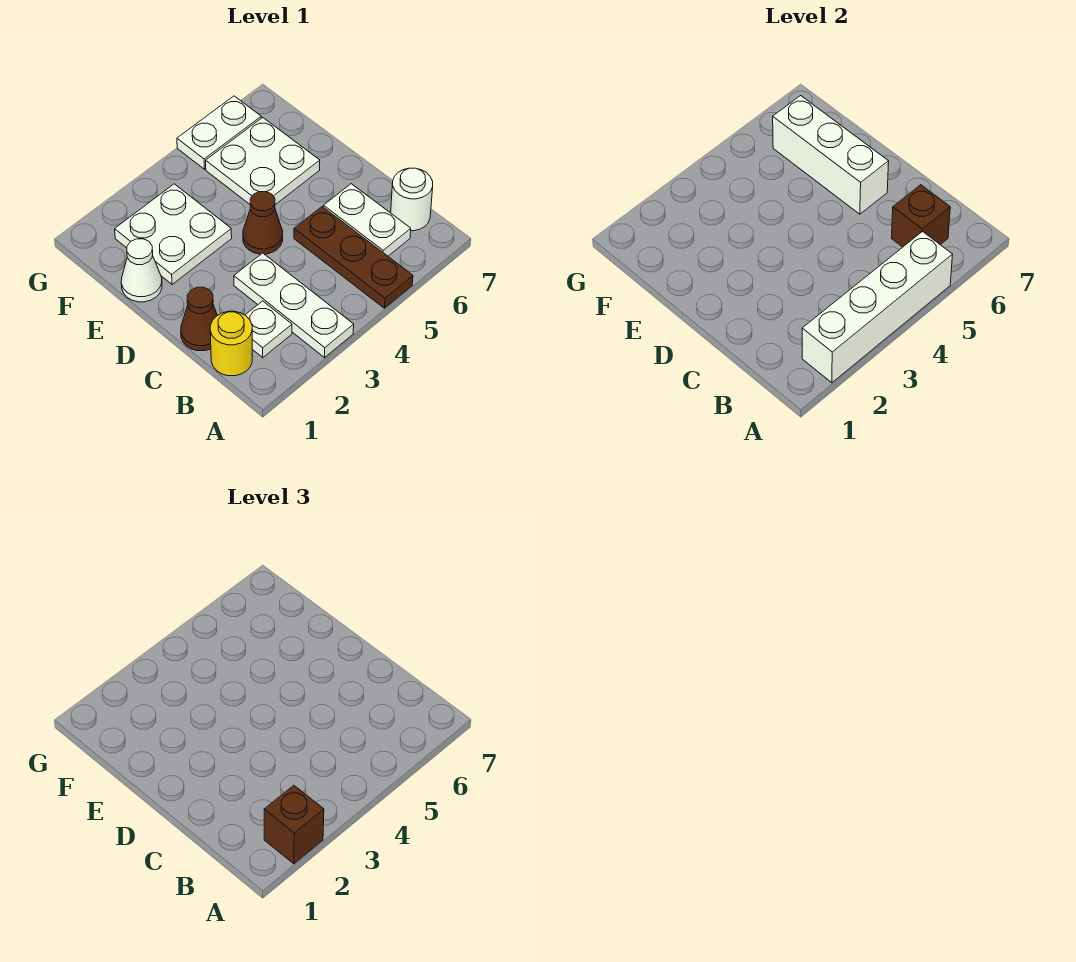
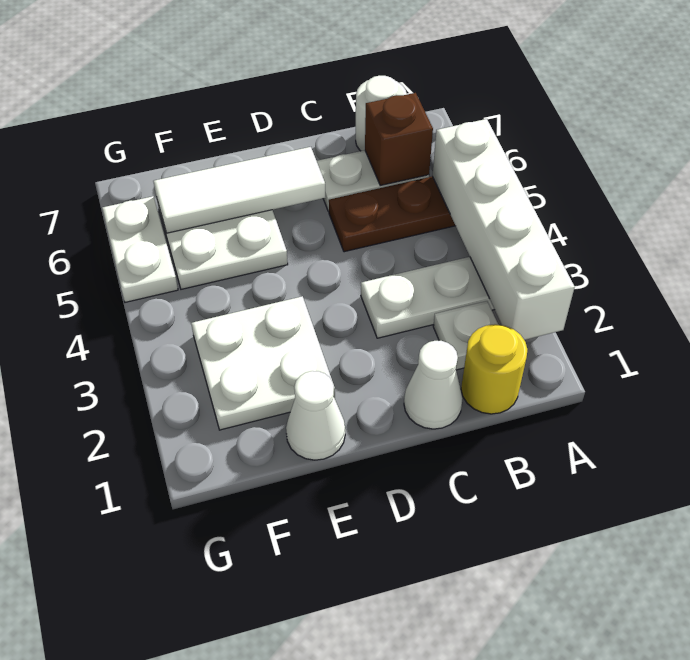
brown brick A2 level 3 -> none
brown cone C1 level 1 -> white cone C1 level 1
brown cone D4 level 1 -> none
white brick D6:F6 level 2 -> white tile D6:F6 level 2

